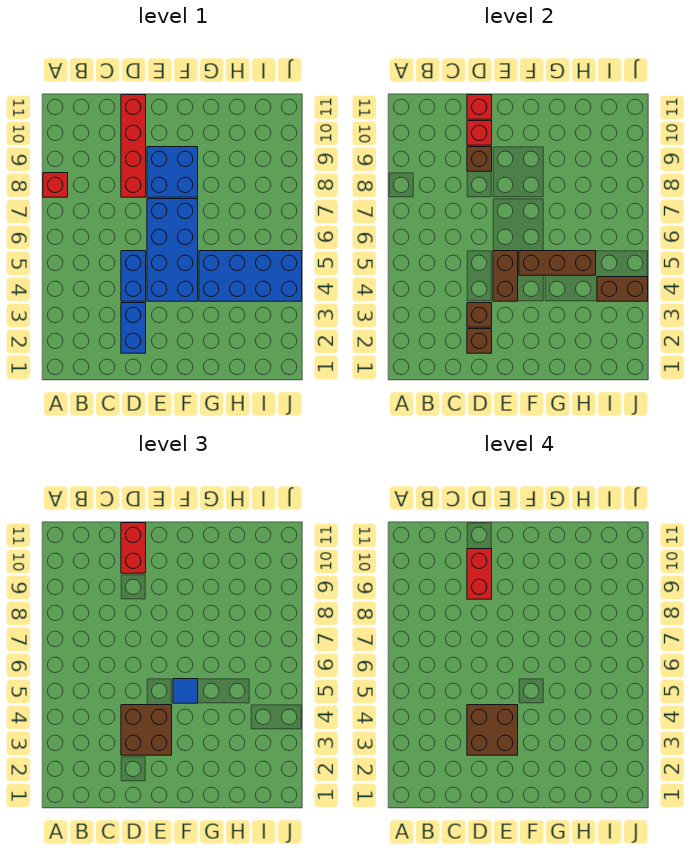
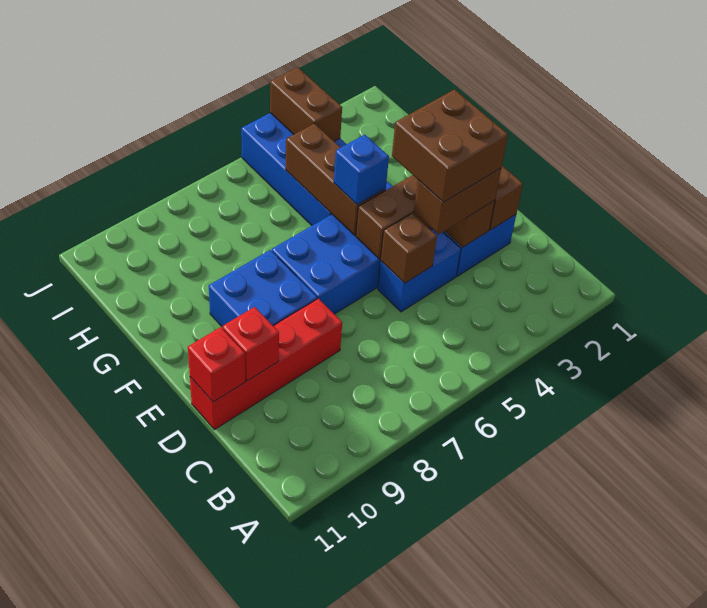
red brick A8 level 1 -> none
brown brick D3:E4 level 3 -> brown brick D3:D4 level 3
brown brick D9 level 2 -> brown brick D5 level 2
red brick D9:D10 level 4 -> none
red brick D10:D11 level 3 -> none
blue tile F5 level 3 -> blue brick F5 level 3

